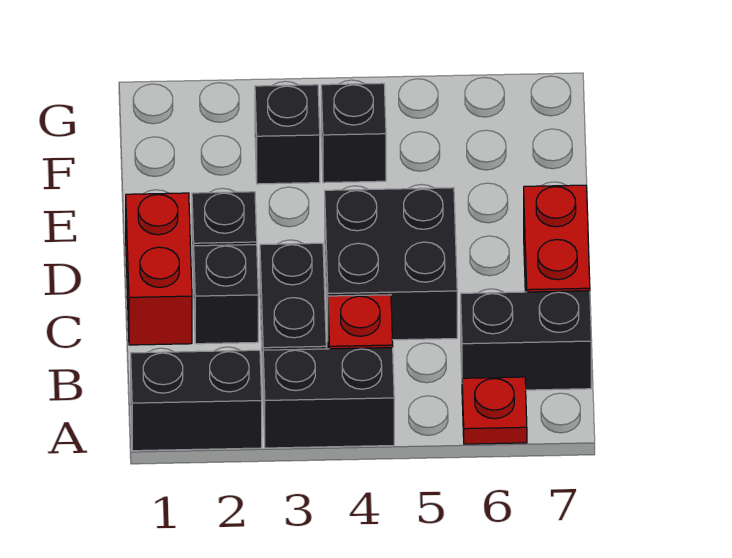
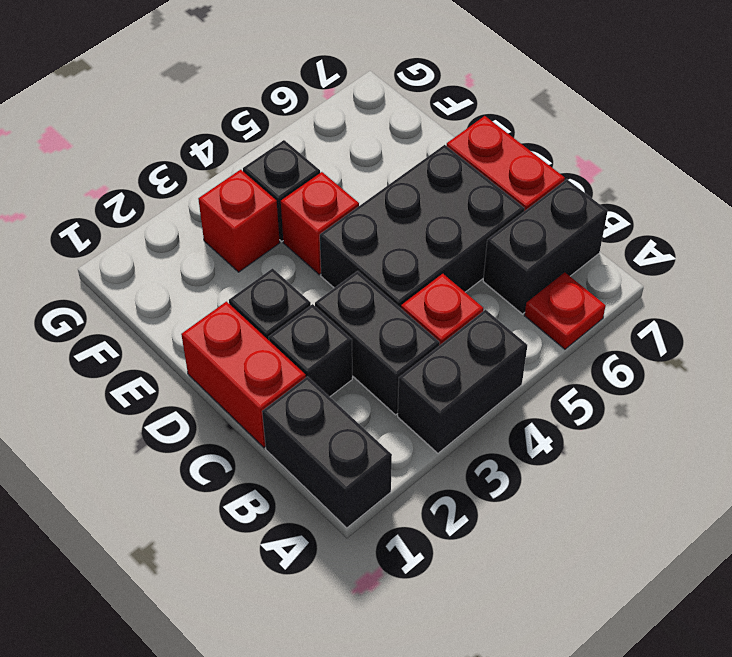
black brick A1:A2 level 1 -> black brick A1:B1 level 1
black brick C4:D5 level 1 -> black brick C4:D6 level 1
none -> red brick E4 level 1
black brick F3 level 1 -> red brick F3 level 1

